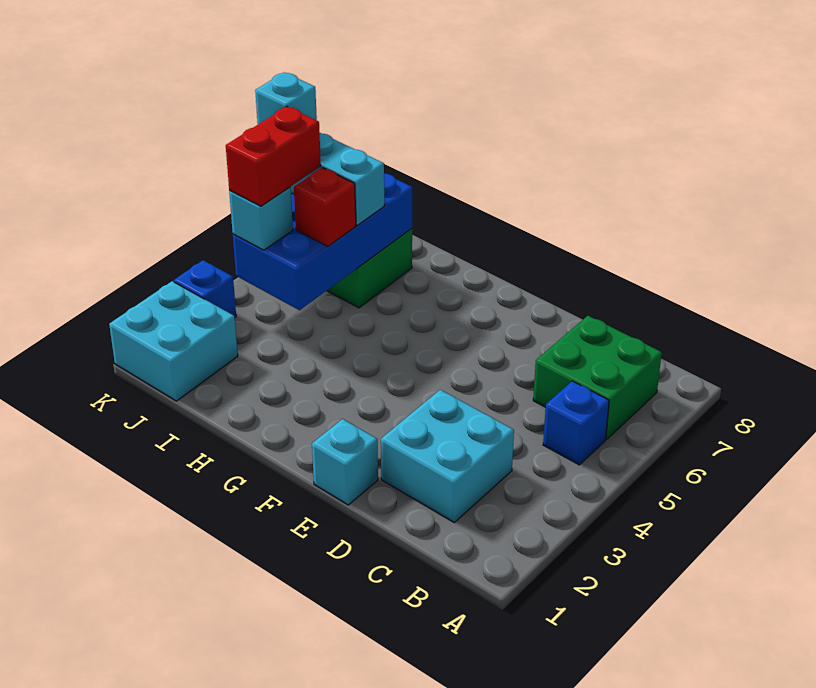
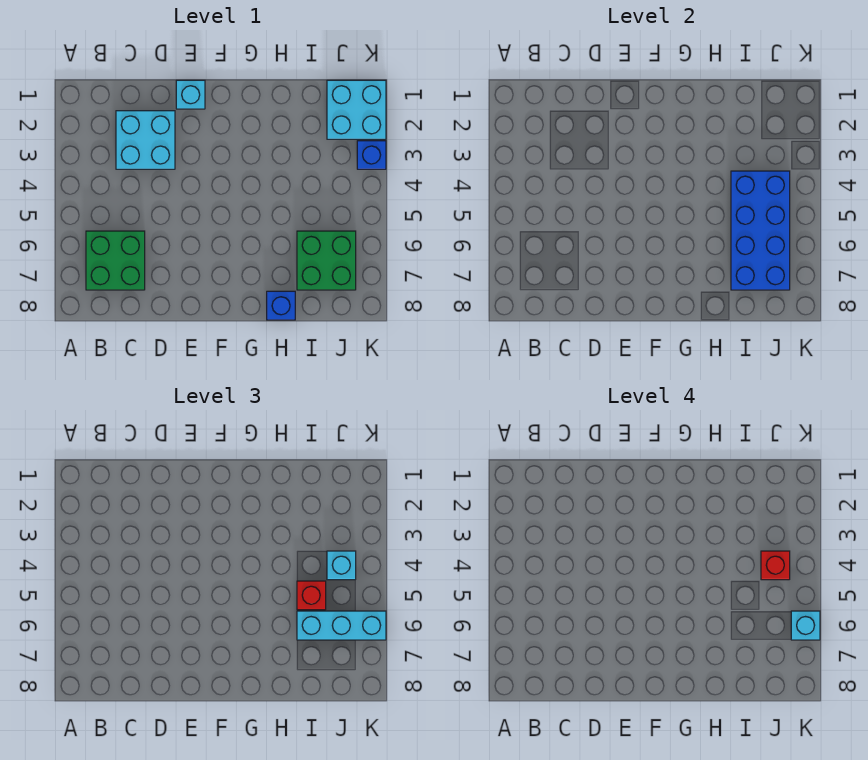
blue brick B5 level 1 -> blue brick H8 level 1
red brick J4:J5 level 4 -> red brick J4 level 4

